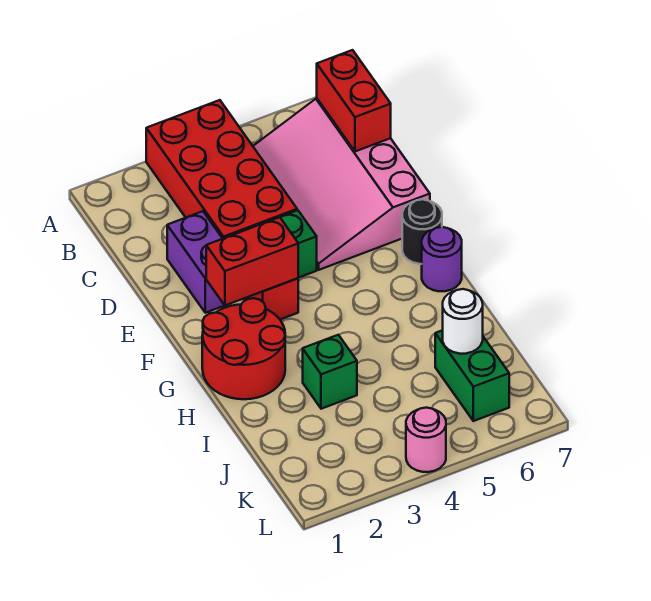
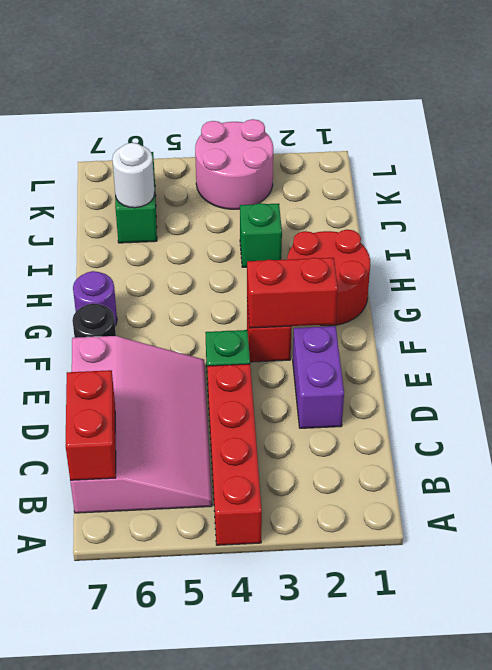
red brick A3:D4 level 1 -> red brick A4:D4 level 1
pink round brick L4 level 1 -> pink round brick K3:L4 level 1

